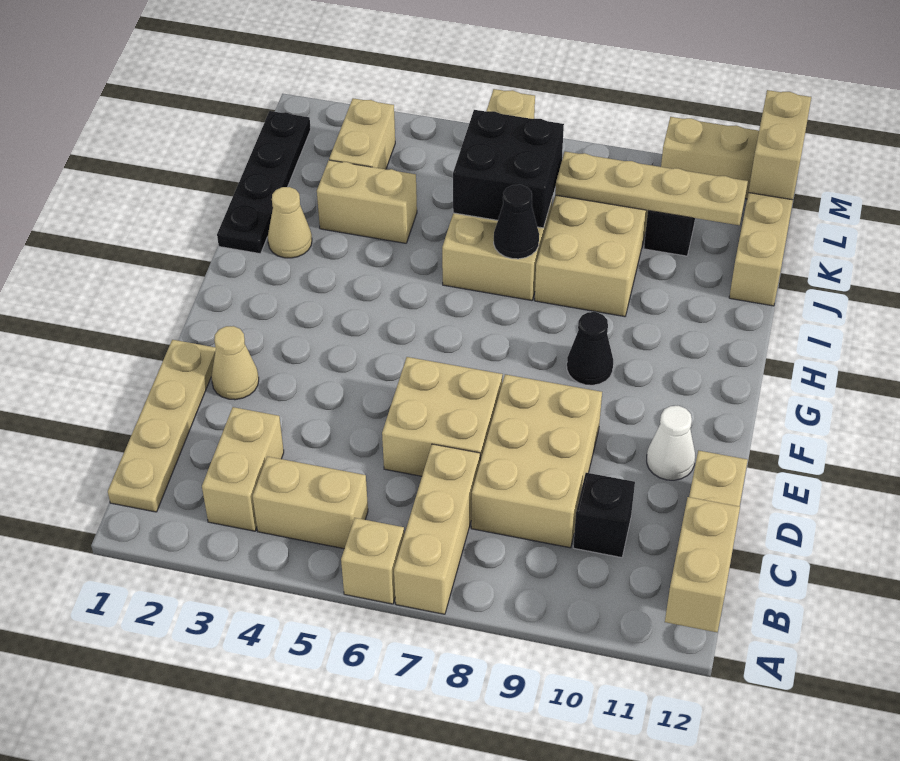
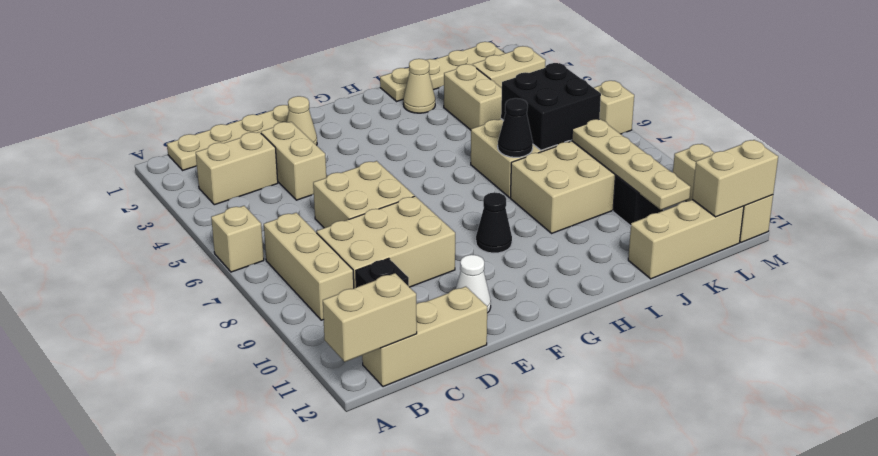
tan brick A7:C7 level 1 -> tan brick B7:B9 level 1
tan brick B4:B5 level 1 -> tan brick D3:D4 level 1
black plate I1:L1 level 1 -> tan plate I1:L1 level 1

